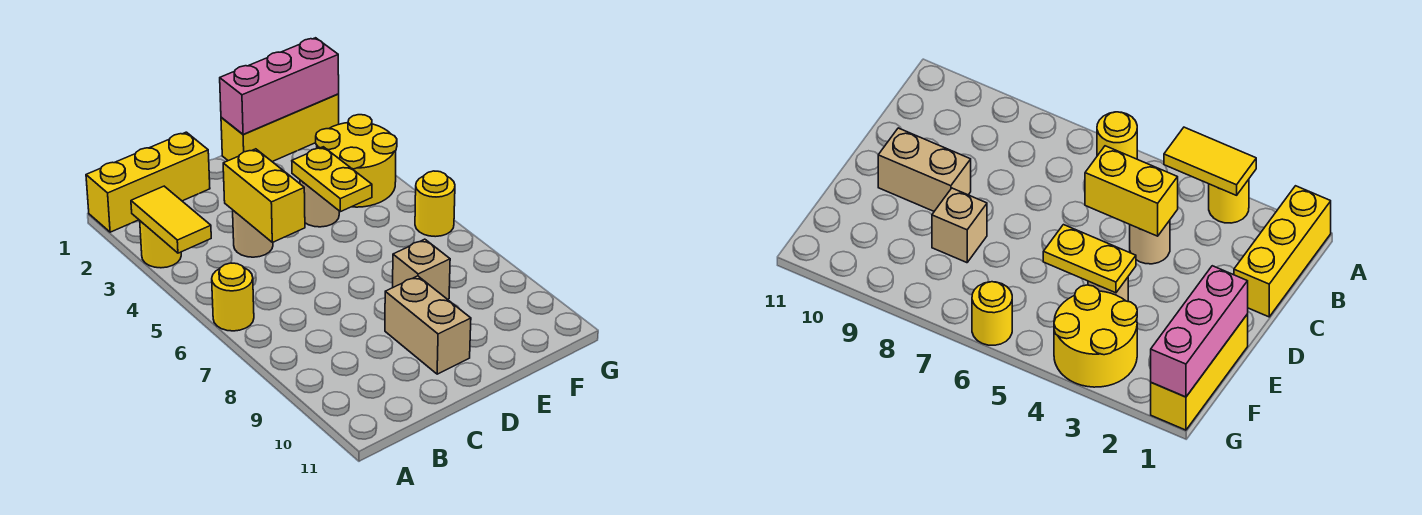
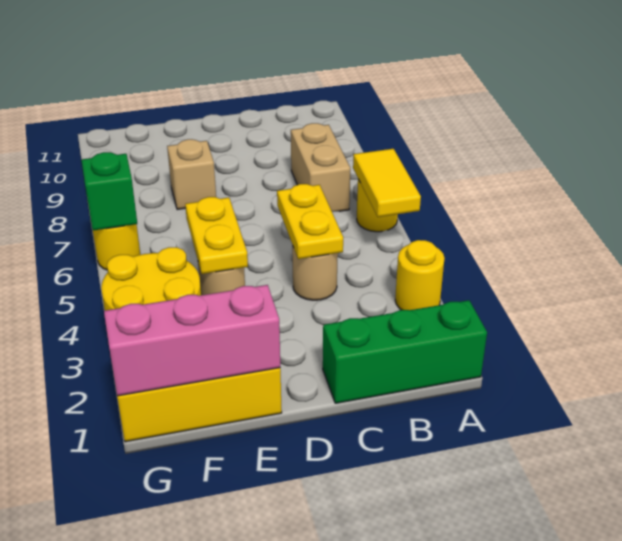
yellow brick A1:C1 level 1 -> green brick A1:C1 level 1
yellow tile A3:A4 level 2 -> yellow tile A5:A6 level 2
yellow brick C4:C5 level 2 -> yellow plate C4:C5 level 2
tan brick D9:D10 level 1 -> tan brick B7:B8 level 1
none -> green brick G6 level 2

